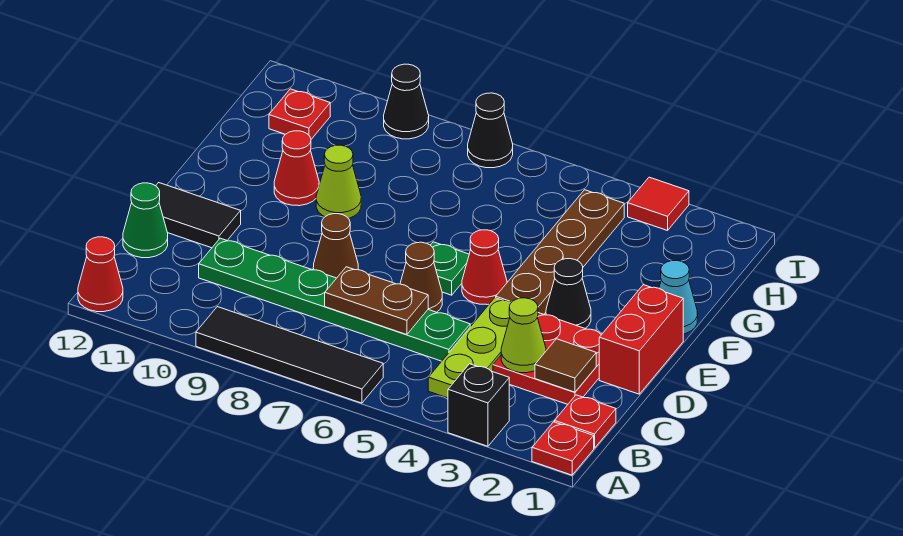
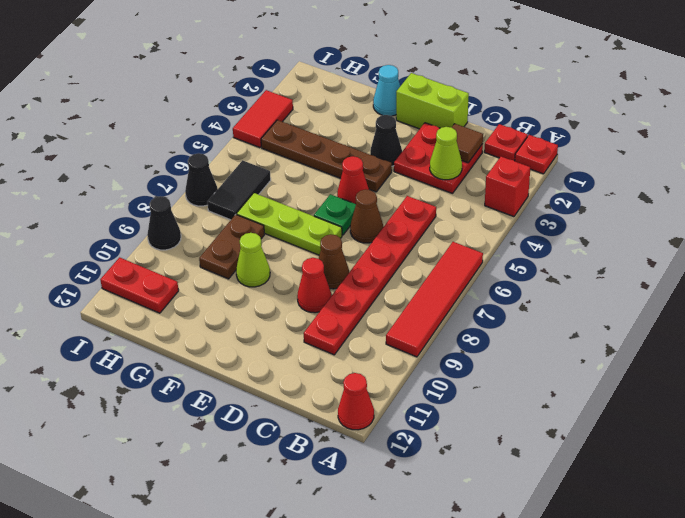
black brick A3 level 1 -> red brick A3 level 1
black tile A6:A9 level 1 -> red tile A6:A9 level 1
lime plate B4:D4 level 1 -> lime plate E7:G7 level 1
green plate C5:C10 level 1 -> red plate C5:C10 level 1
brown plate C6:C7 level 2 -> brown plate G8:G9 level 1
green cone C12 level 1 -> none
red brick D1:E1 level 1 -> lime brick D1:E1 level 1
black tile D11:D12 level 1 -> black tile H6:H7 level 1
red cone F10 level 1 -> red cone D9 level 1
red plate H11 level 1 -> red plate H11:I11 level 1
red tile I3 level 1 -> red tile I3:I4 level 1

